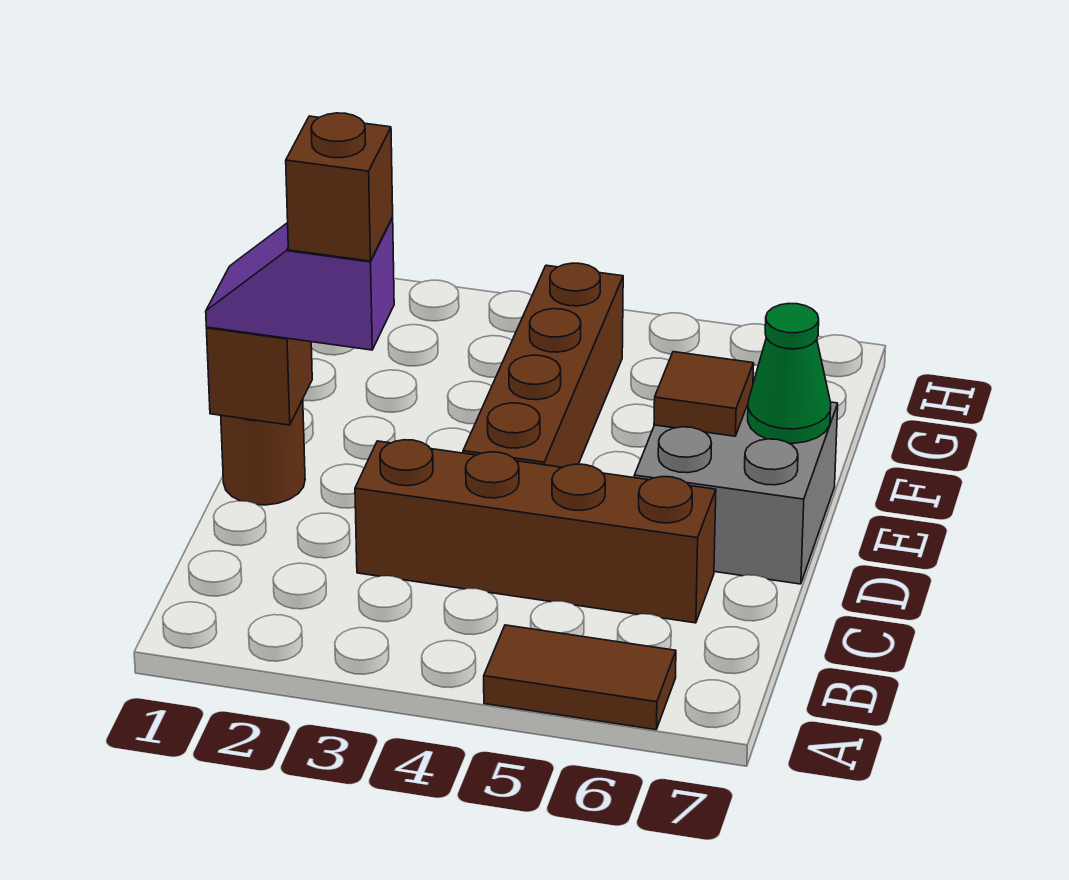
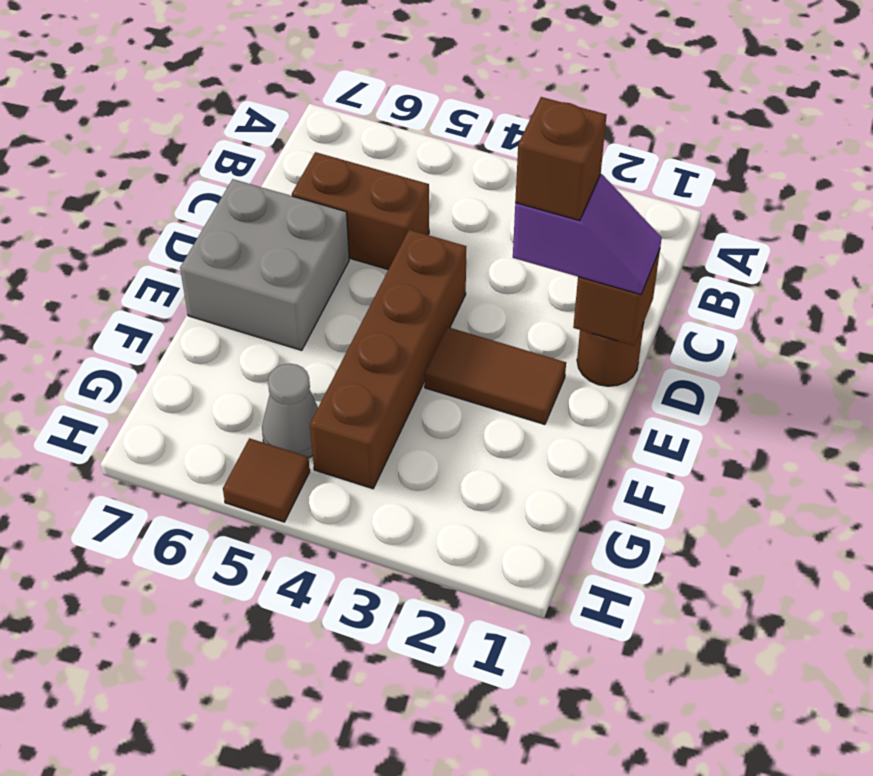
brown tile A5:A6 level 1 -> brown tile E2:E3 level 1
brown brick C3:C6 level 1 -> brown brick C5:C6 level 1
brown tile E6 level 2 -> brown tile H5 level 1
green cone E7 level 2 -> none
none -> grey cone G5 level 1

